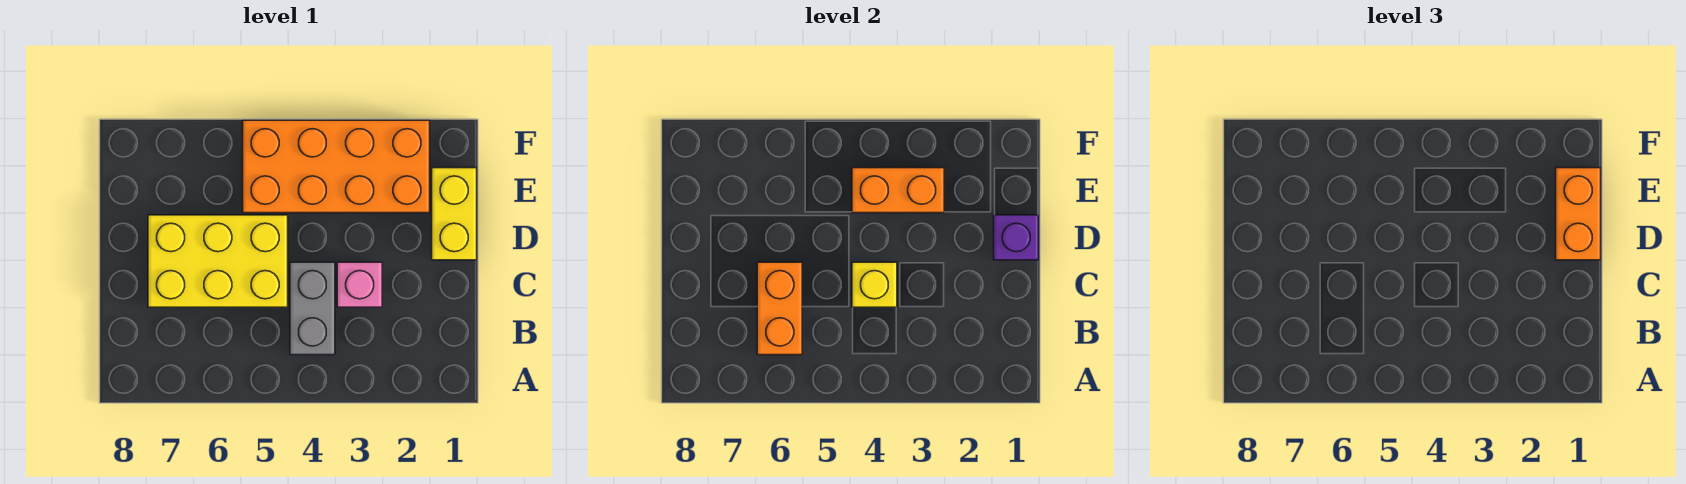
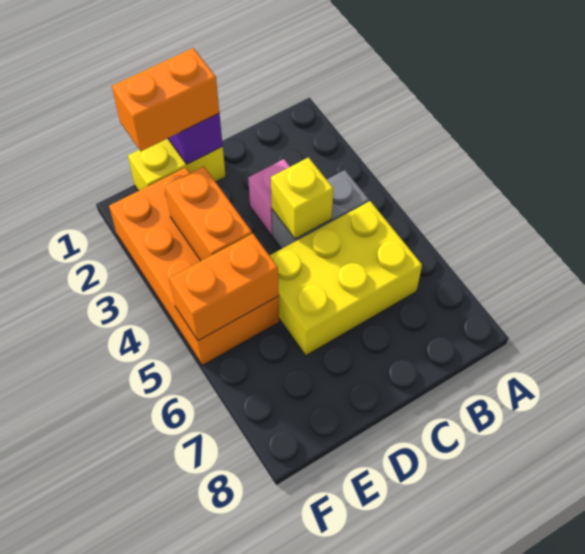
orange brick B6:C6 level 2 -> orange brick E5:F5 level 2
yellow brick C5:D7 level 1 -> yellow brick B5:D6 level 1

